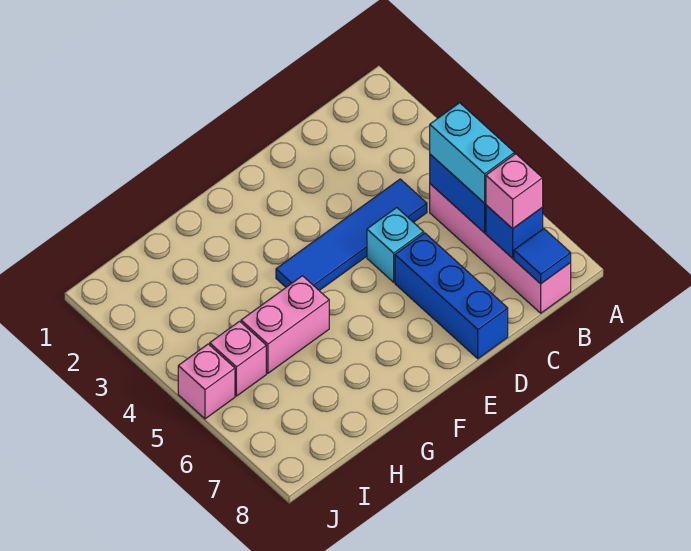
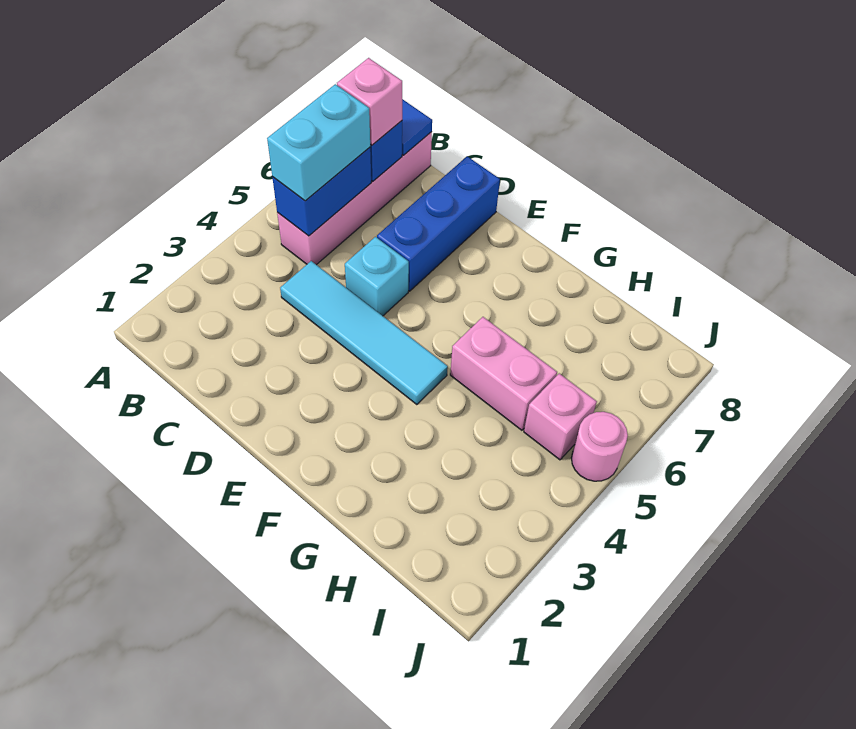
blue tile C4:F4 level 1 -> cyan tile C4:F4 level 1
pink brick J5 level 1 -> pink round brick J5 level 1

